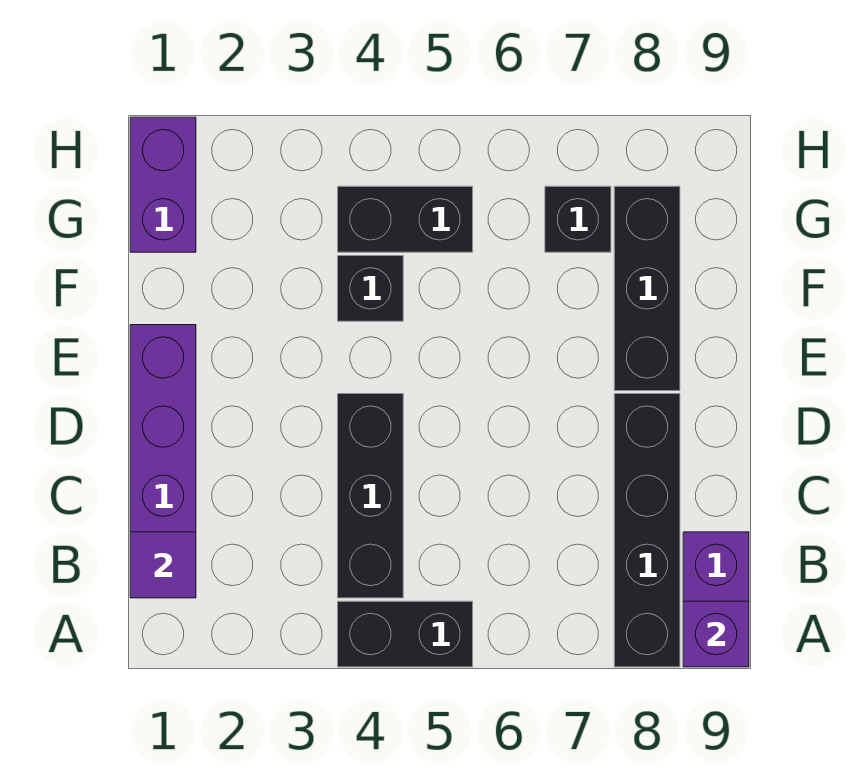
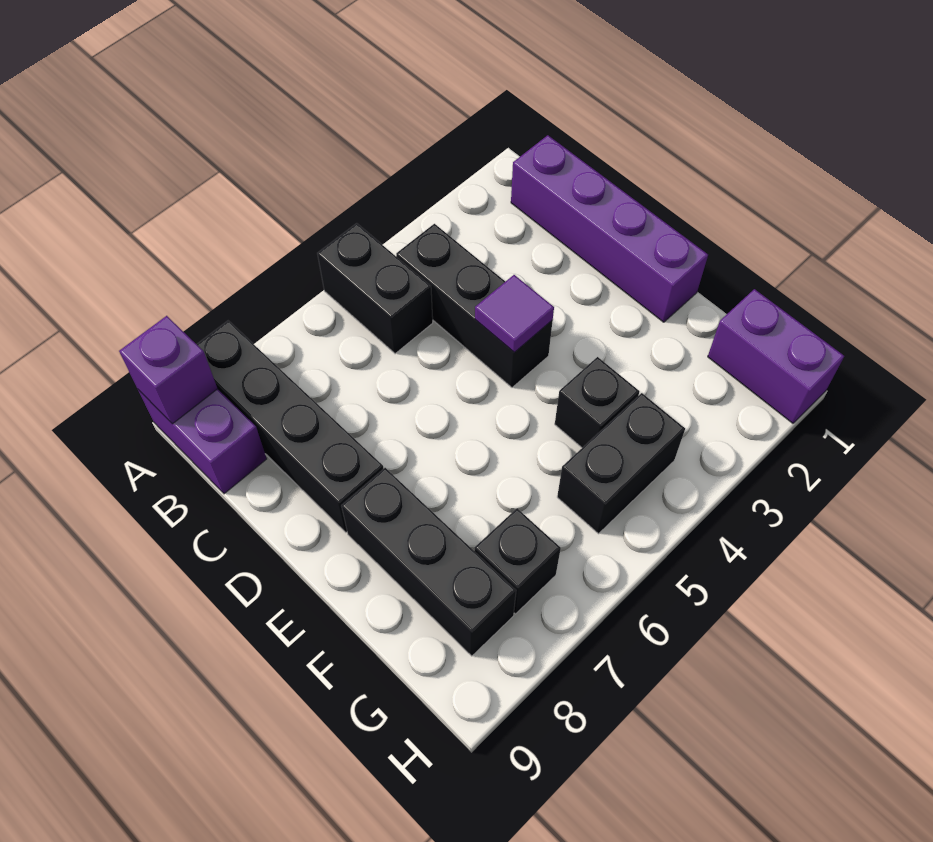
black brick A4:A5 level 1 -> black brick A5:B5 level 1
purple tile B1 level 2 -> purple tile D4 level 2

